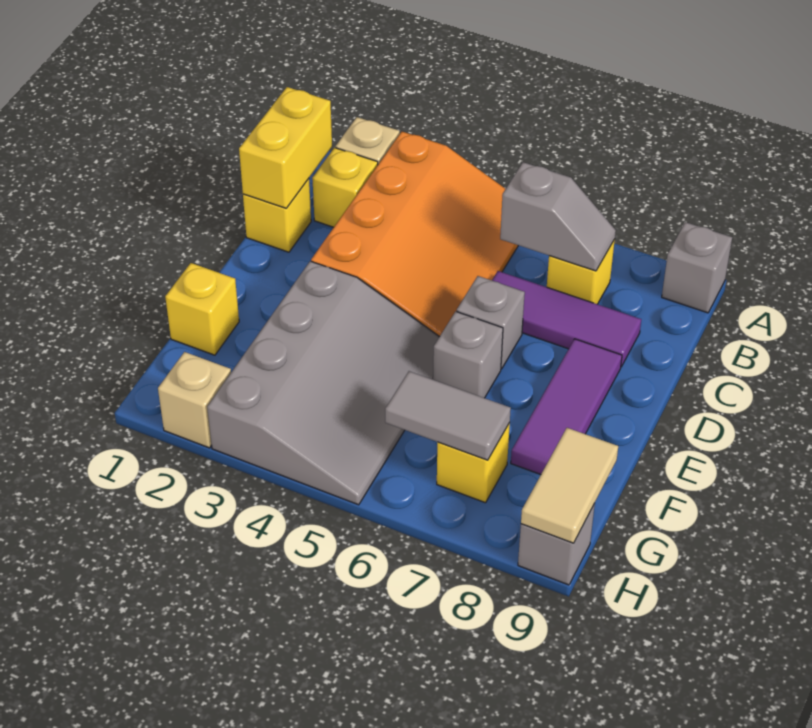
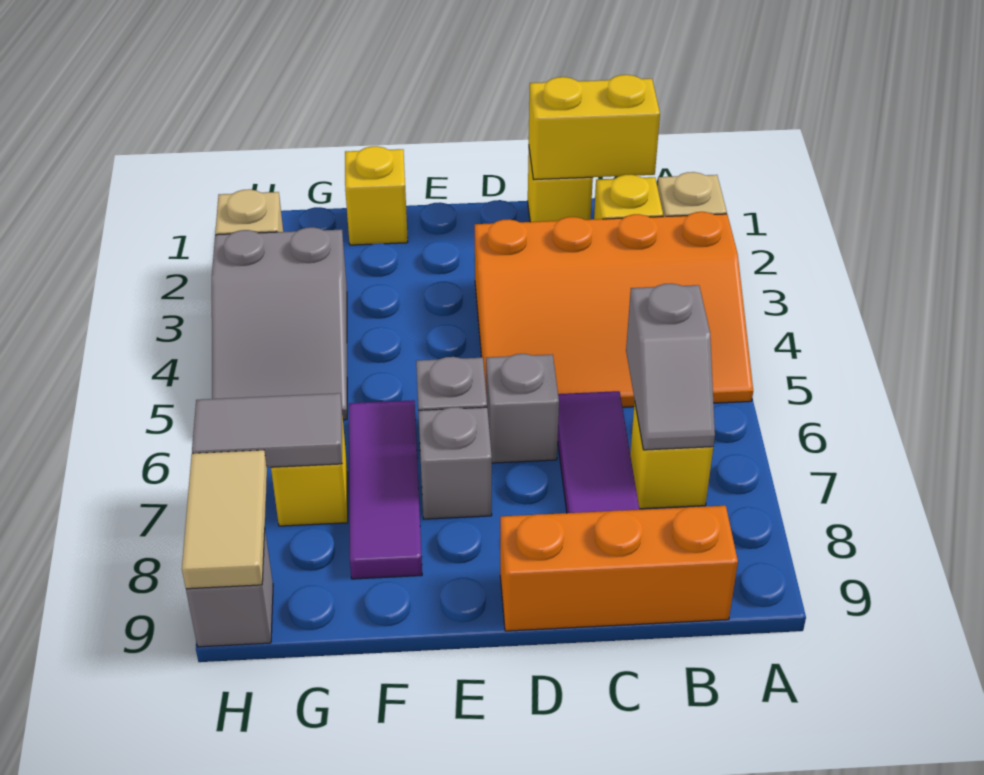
grey brick A9 level 1 -> grey brick E7 level 1
none -> orange brick B9:D9 level 1
purple tile D8:F8 level 1 -> purple tile F6:F8 level 1
grey slope E3:H5 level 1 top 3 -> grey slope G3:H5 level 1 top 3
grey tile G6:G7 level 2 -> grey tile G7:H7 level 2
tan tile G9:H9 level 2 -> tan tile H8:H9 level 2

